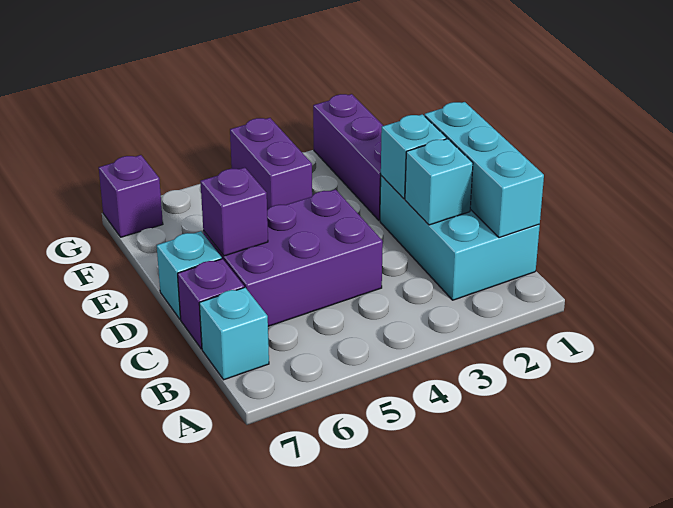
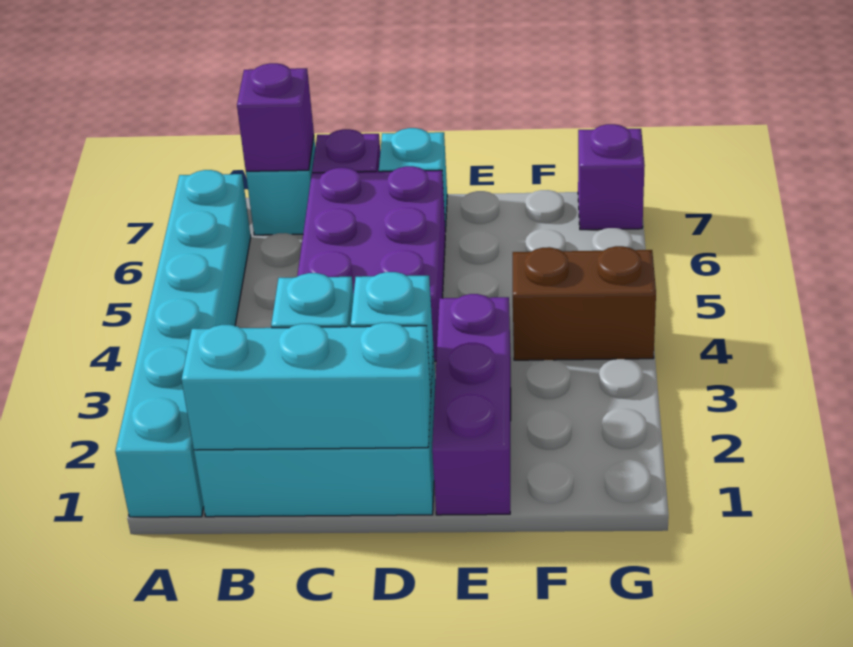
none -> cyan brick A1:A6 level 1
purple brick D6 level 2 -> purple brick B7 level 2
purple brick E2:G2 level 1 -> purple brick E1:E3 level 1
purple brick F4:G4 level 1 -> brown brick F4:G4 level 1

